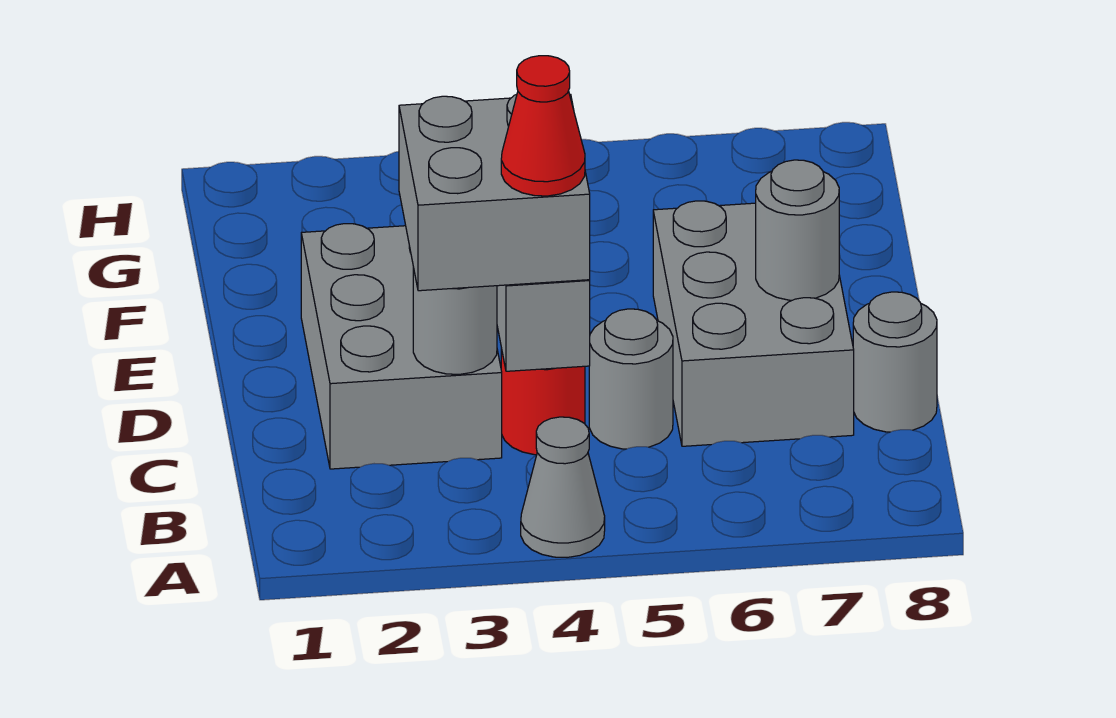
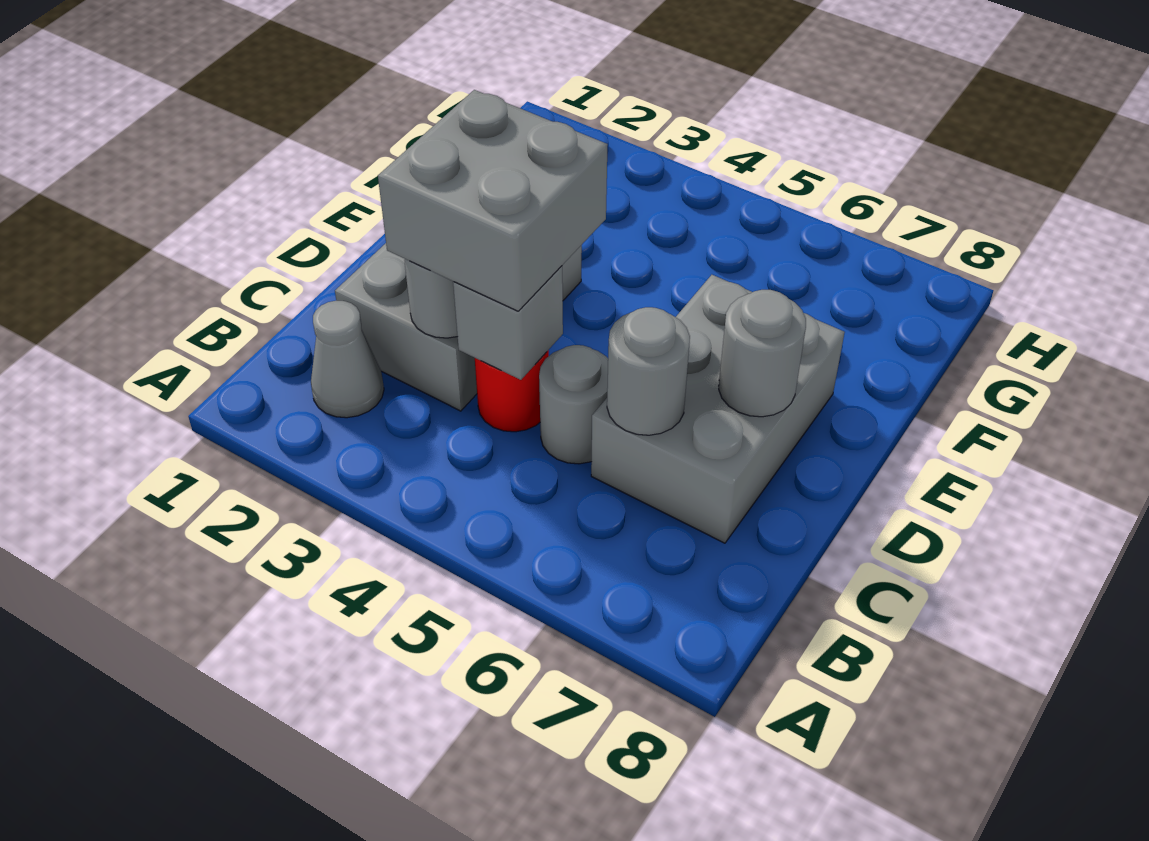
grey cone A4 level 1 -> grey cone B2 level 1
red cone C4 level 4 -> none
grey round brick C8 level 1 -> grey round brick C6 level 2

